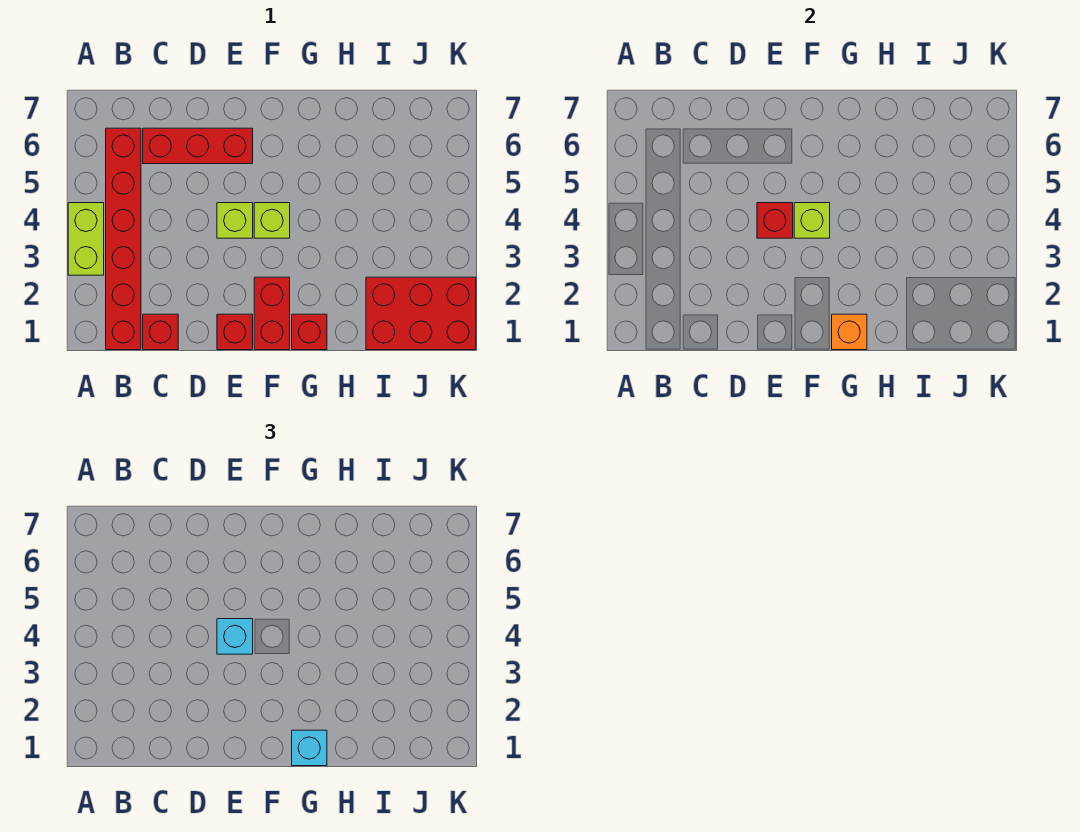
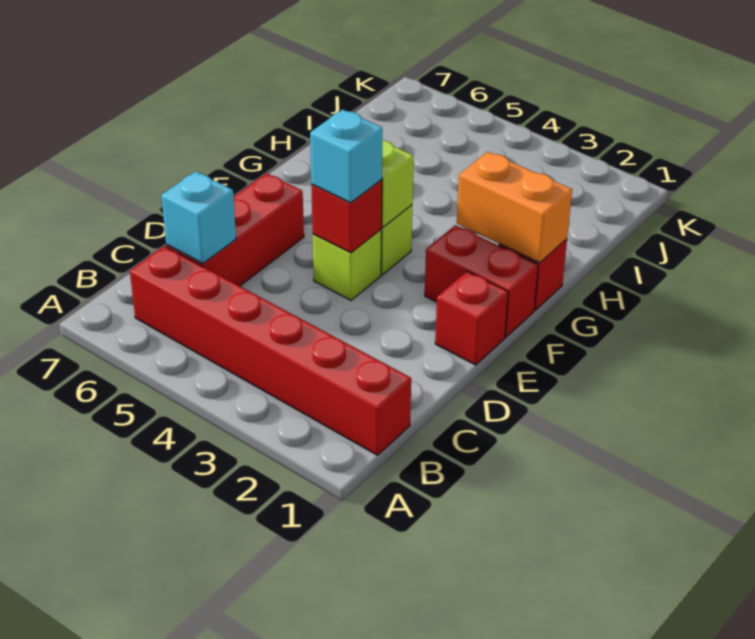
lime brick A3:A4 level 1 -> none
red brick C1 level 1 -> none
orange brick G1 level 2 -> orange brick G1:G2 level 2
cyan brick G1 level 3 -> cyan brick C6 level 2
red brick I1:K2 level 1 -> none

